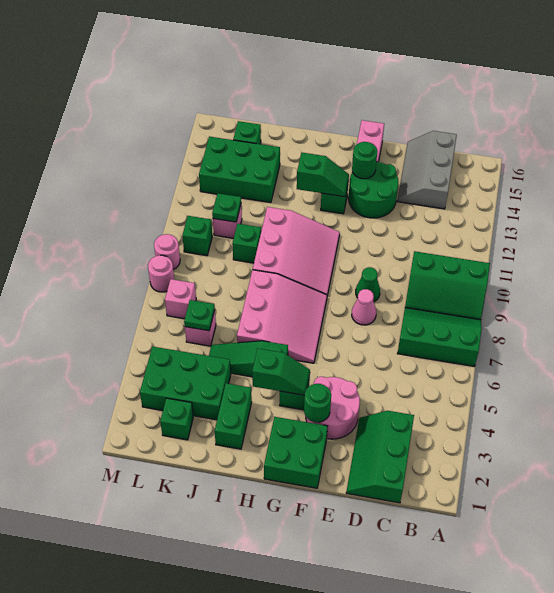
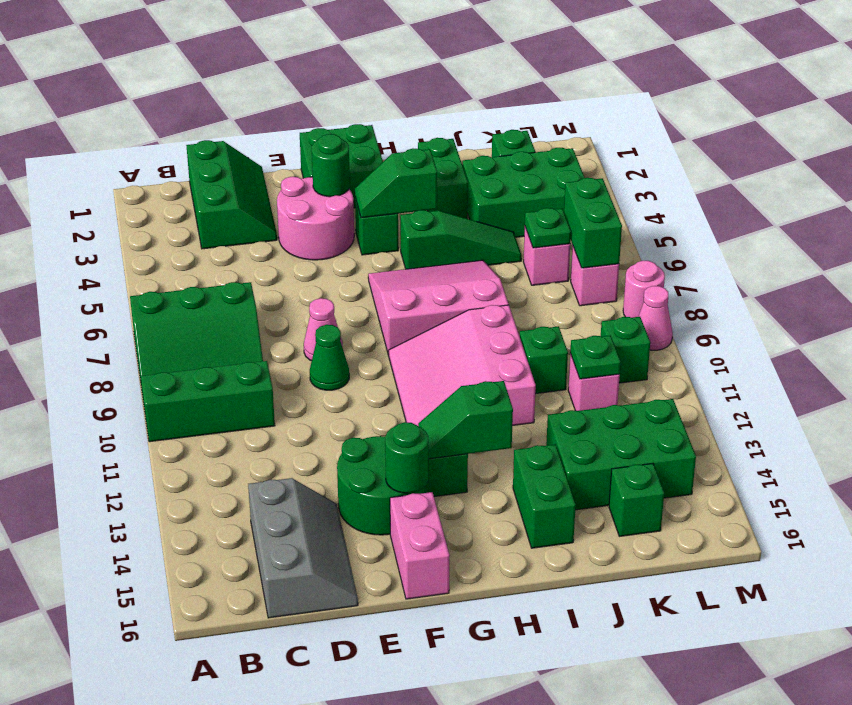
pink slope G6:I8 level 1 top I -> pink slope G6:I8 level 1 top 8
none -> green brick I14:I15 level 1
none -> green brick L6:L7 level 2
pink round brick M9 level 1 -> pink cone M9 level 1

